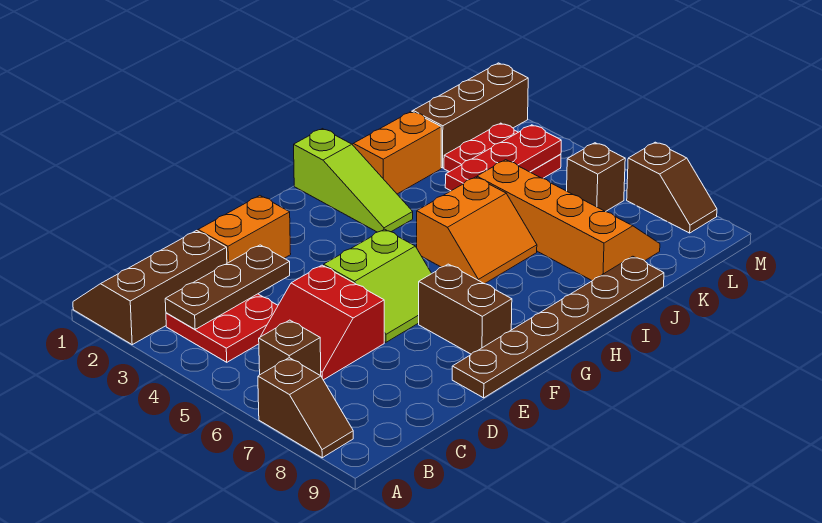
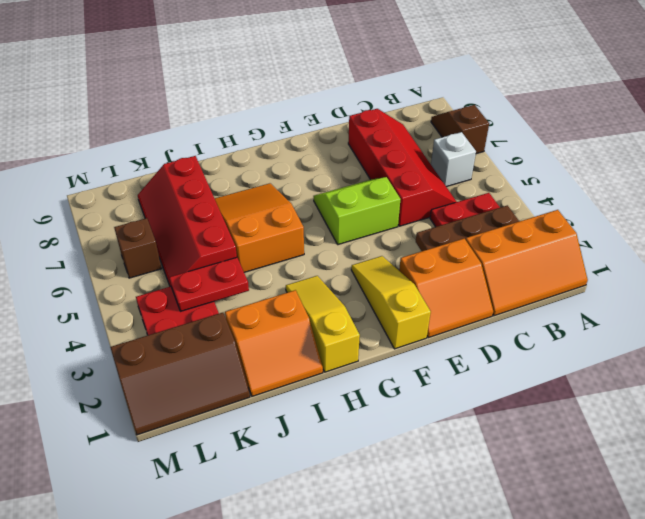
brown slope A1:C2 level 1 top 2 -> orange slope A1:C2 level 1 top 2
brown brick B6 level 1 -> white brick B6 level 1
red slope C5:D6 level 1 top D -> red slope C5:D8 level 1 top D
brown plate E9:J9 level 1 -> none
none -> yellow slope F1:F3 level 1 top 1
brown brick F7:F8 level 1 -> none
lime slope H1:H3 level 1 top 1 -> yellow slope H1:H3 level 1 top 1
orange slope H5:I6 level 1 top 5 -> orange slope H5:I7 level 1 top 5
red plate J4:L4 level 2 -> red plate J4:K4 level 2
orange slope J5:K8 level 1 top J -> red slope J5:K8 level 1 top J
brown slope M7:M8 level 1 top 7 -> none

